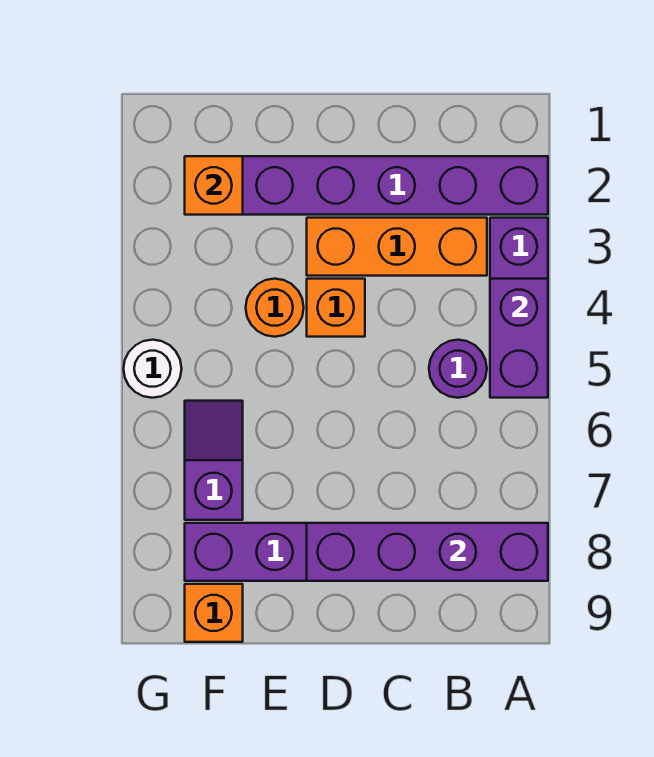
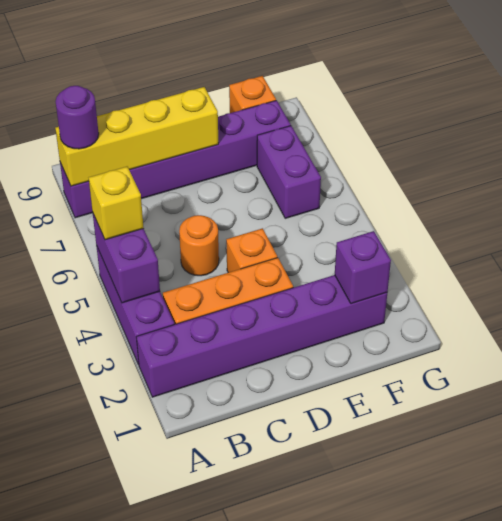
none -> yellow brick A5 level 3
purple brick A8:D8 level 2 -> yellow brick A8:D8 level 2
purple round brick B5 level 1 -> purple round brick A8 level 3
orange round brick E4 level 1 -> orange round brick C5 level 1
orange brick F2 level 2 -> purple brick F2 level 2
purple slope F6:F7 level 1 top 7 -> purple brick F6:F7 level 1
white round brick G5 level 1 -> none

